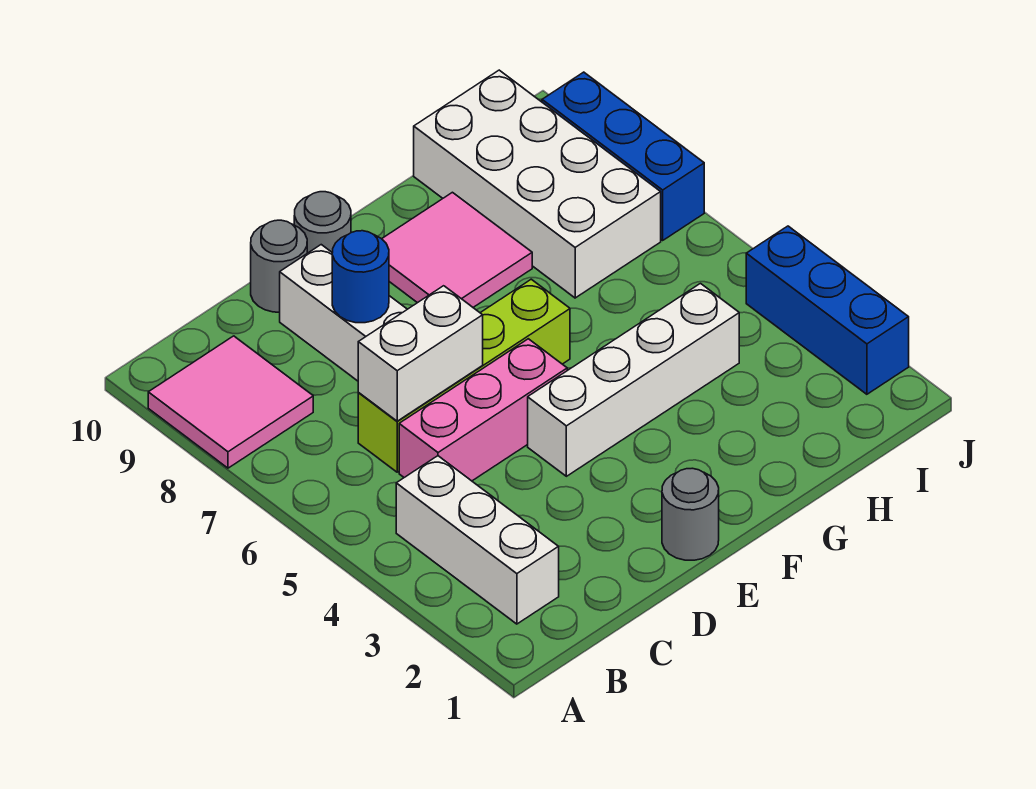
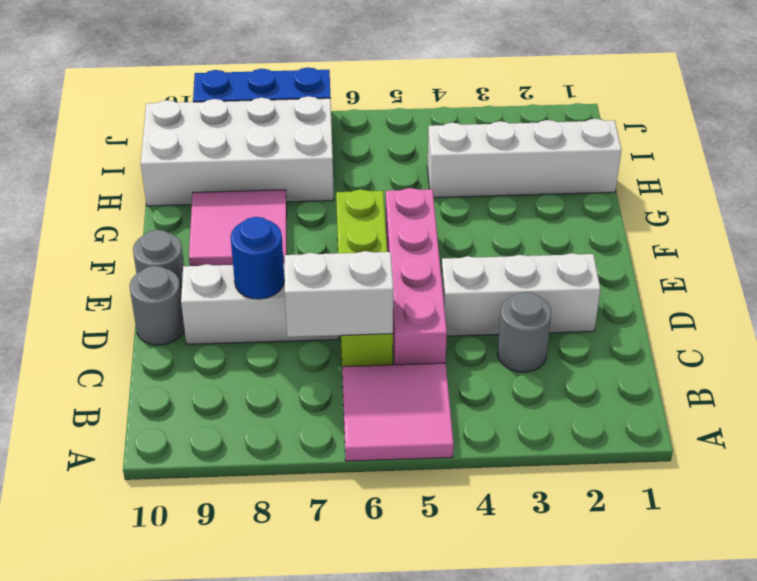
pink tile A8:B9 level 1 -> pink tile A5:B6 level 1
white brick B2:B4 level 1 -> white brick D2:D4 level 1
pink brick C5:E5 level 1 -> pink brick C5:F5 level 1
white brick C6:D6 level 2 -> white brick C6:C7 level 2
grey round brick E1 level 1 -> grey round brick C3 level 1
white brick E4:H4 level 1 -> white brick H1:H4 level 1
blue brick J2:J4 level 1 -> none

